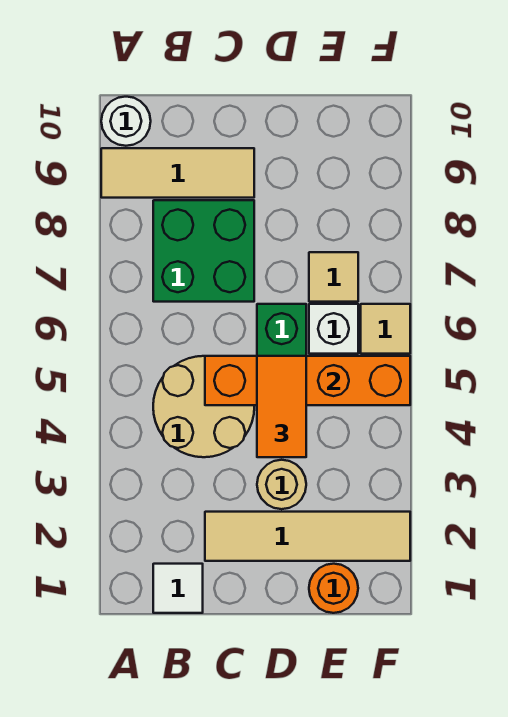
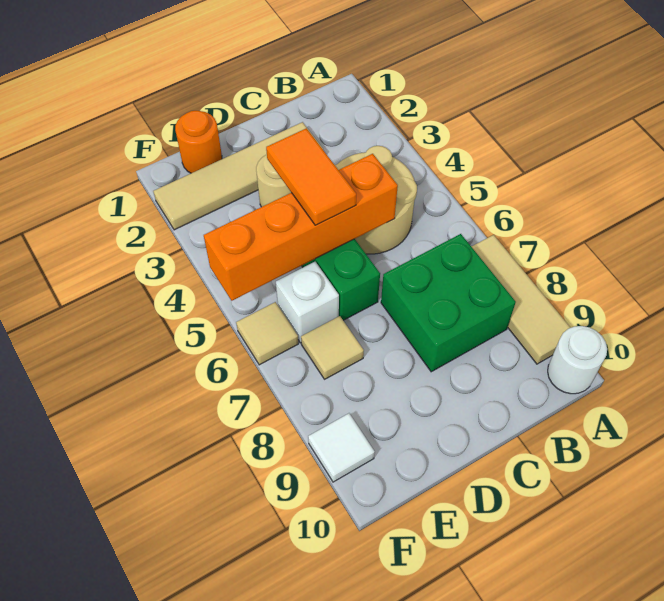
tan tile A9:C9 level 1 -> tan tile A7:A9 level 1
white tile B1 level 1 -> white tile F9 level 1

